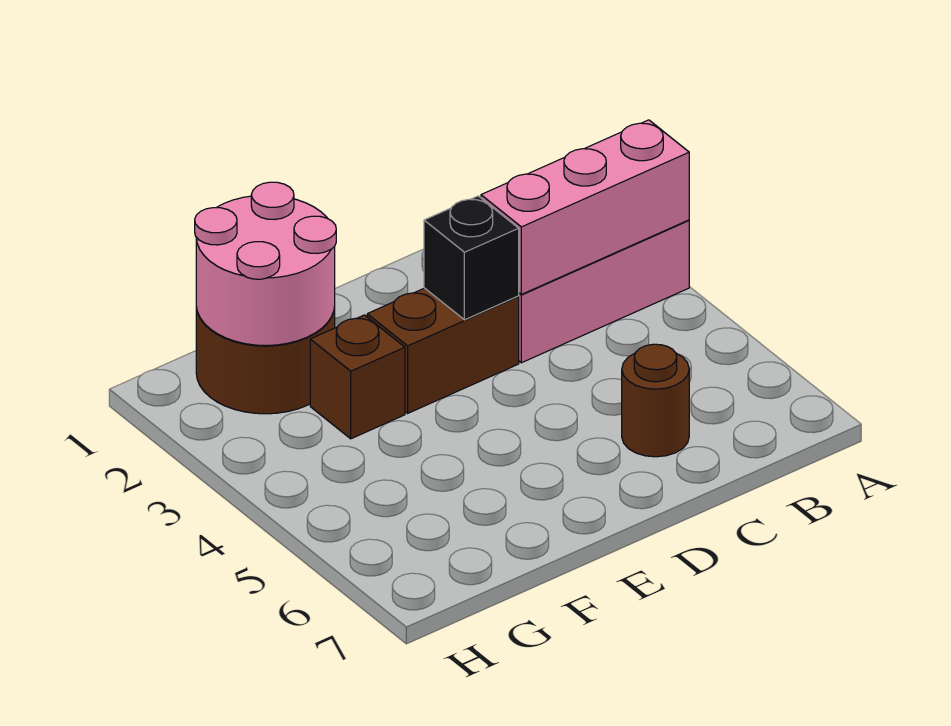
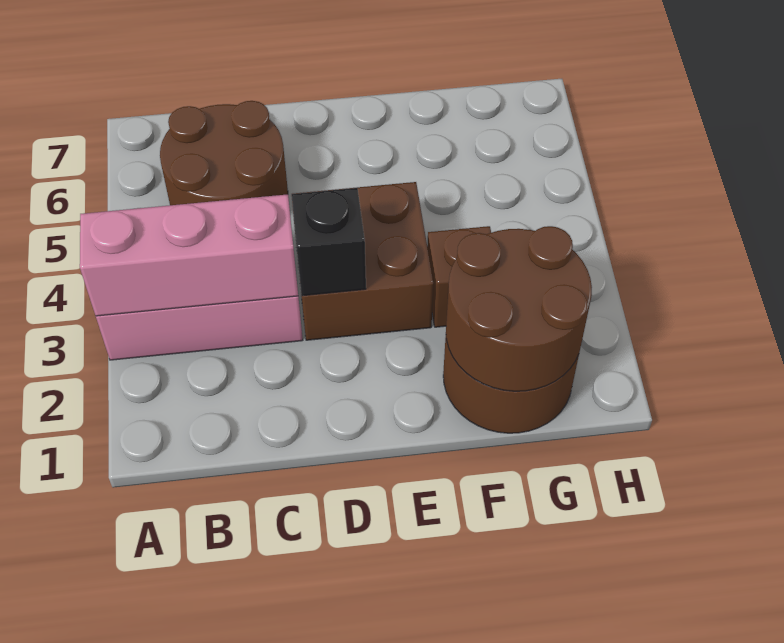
brown round brick C6 level 1 -> brown round brick B5:C6 level 1
brown brick D3:E3 level 1 -> brown brick D3:E4 level 1
pink round brick F1:G2 level 2 -> brown round brick F1:G2 level 2

